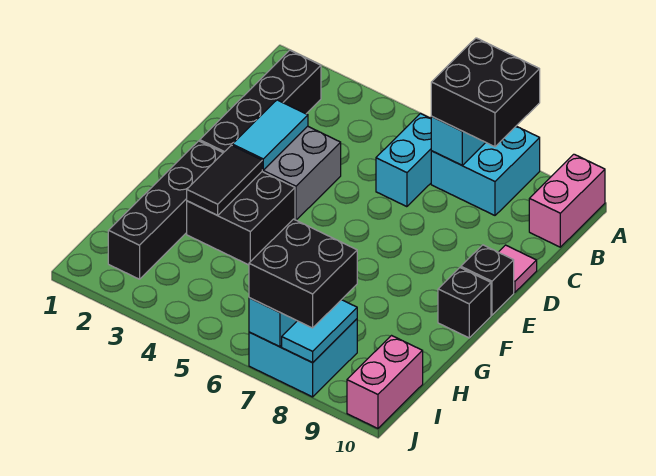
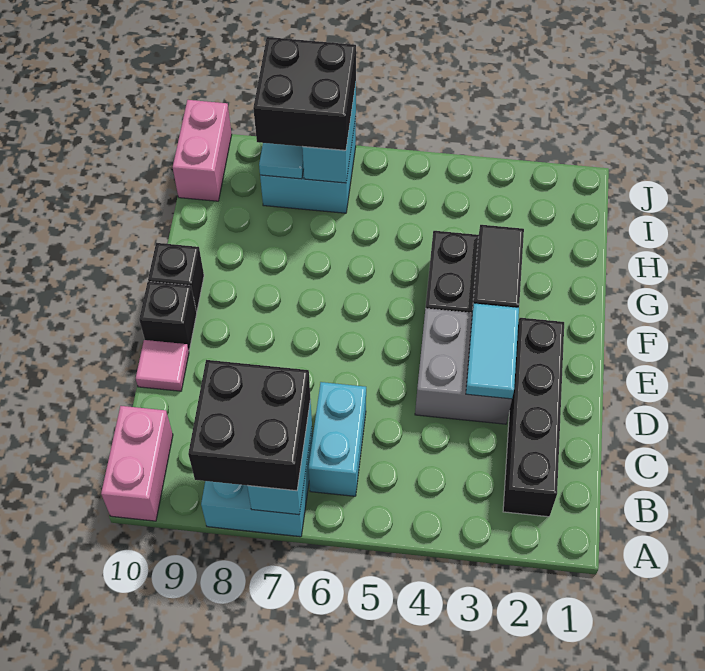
black brick F2:I2 level 1 -> none

